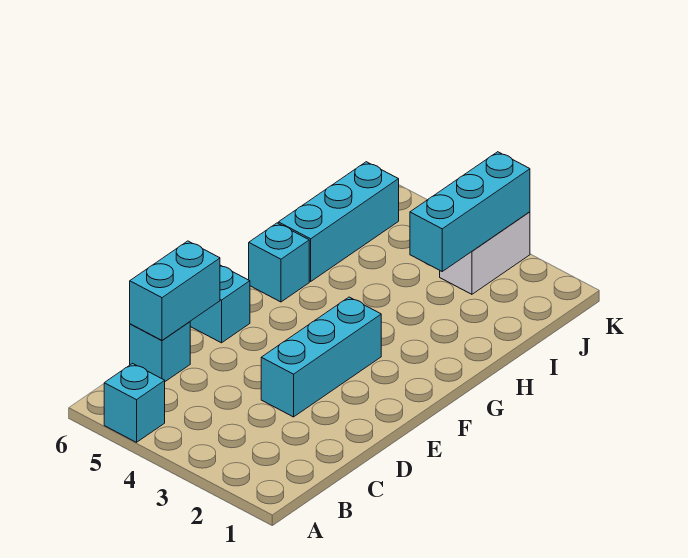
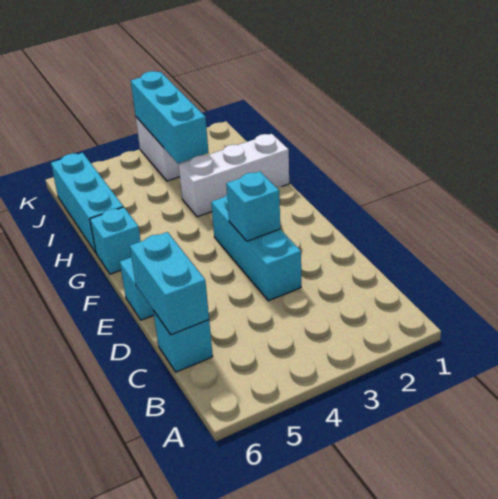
cyan brick A5 level 1 -> cyan brick E3 level 2
none -> white brick H1:H3 level 1

